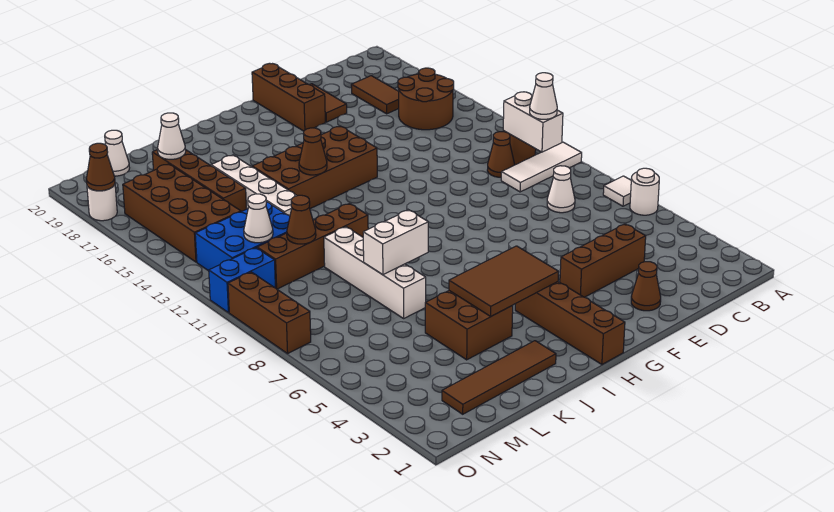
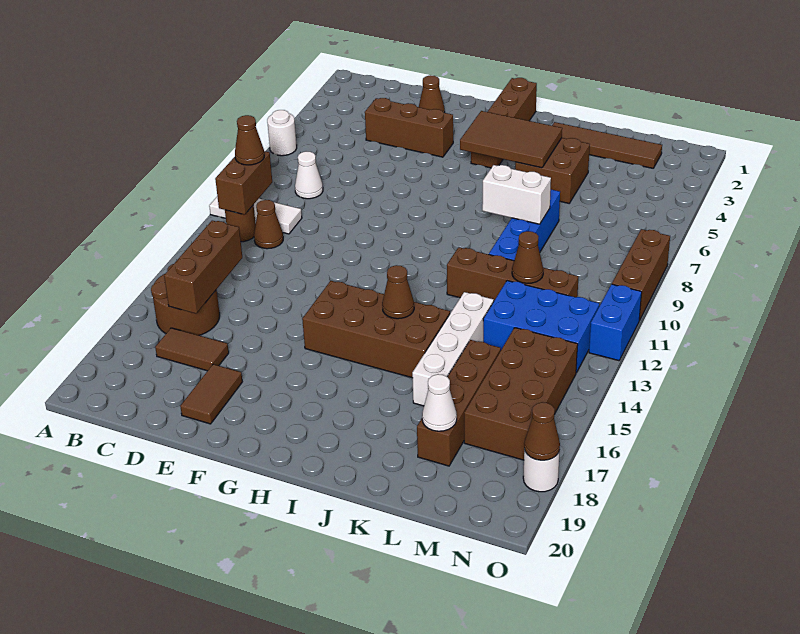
white tile A7 level 1 -> none
white brick B10:B11 level 2 -> brown brick B10:B11 level 2
white cone B10 level 3 -> brown cone B10 level 3
brown tile C17:C18 level 1 -> brown tile C17:D17 level 1
brown brick F18:F20 level 1 -> brown brick C14:C16 level 2
white brick K7:K10 level 1 -> blue brick K7:K10 level 1
white cone M12 level 2 -> none
white cone M20 level 1 -> none
blue brick N11:O11 level 1 -> blue brick O11:O12 level 1

